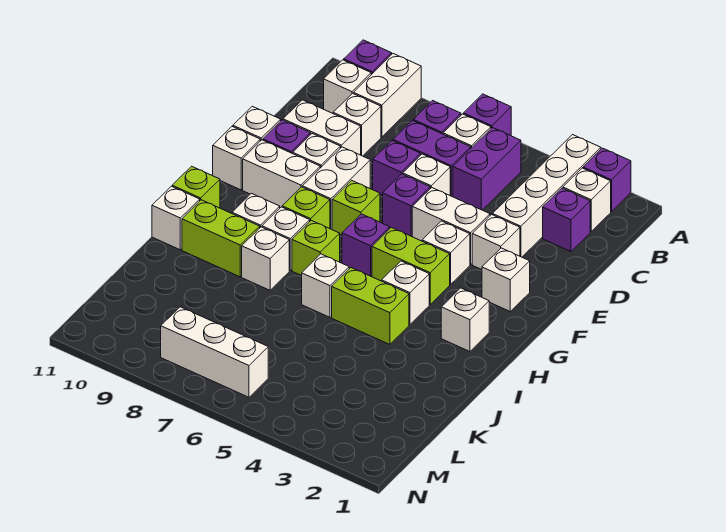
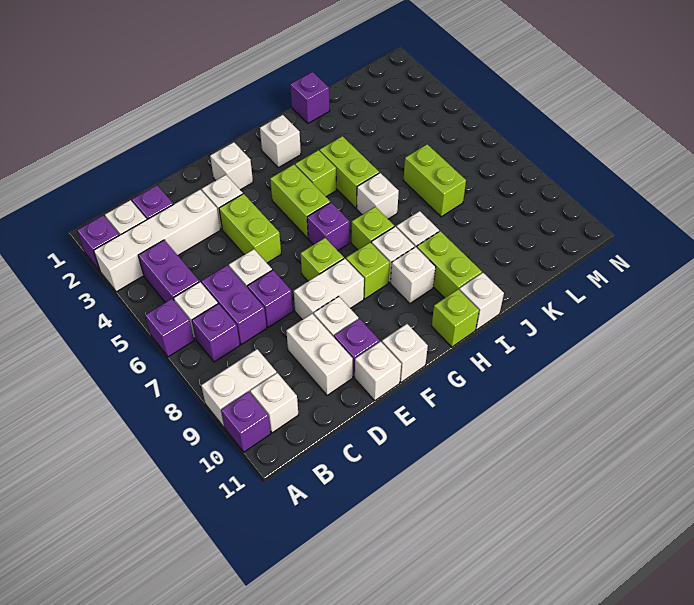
purple brick B5:C5 level 1 -> purple brick B4:B5 level 1
white brick C9 level 1 -> none
white brick E4:E5 level 1 -> lime brick E4:E5 level 1
purple brick E6 level 1 -> purple brick J1 level 1
white brick F4 level 1 -> none
white brick F9:F10 level 1 -> none
white brick H4 level 1 -> lime brick H4 level 1
none -> lime brick K6:K7 level 1
white brick M6:M8 level 1 -> none

